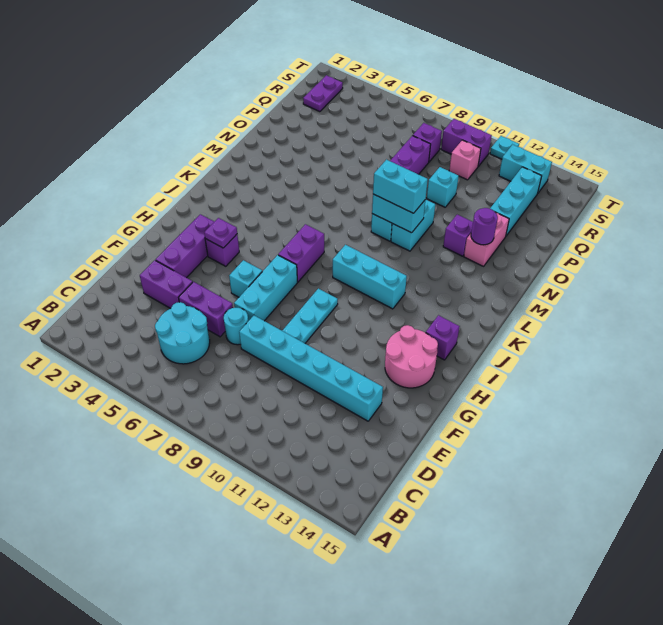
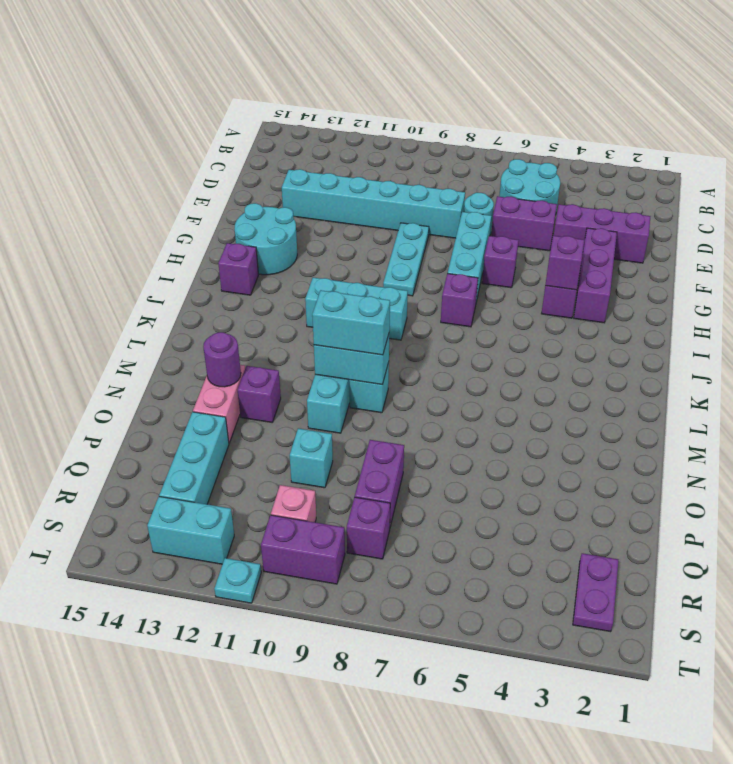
purple brick E3:E4 level 1 -> purple brick E2:E4 level 1
cyan brick G6 level 1 -> purple brick G6 level 1
pink round brick G13:H14 level 1 -> cyan round brick G13:H14 level 1
purple plate H4 level 2 -> purple brick H4 level 2
purple brick I7:J7 level 1 -> purple brick I7 level 1

